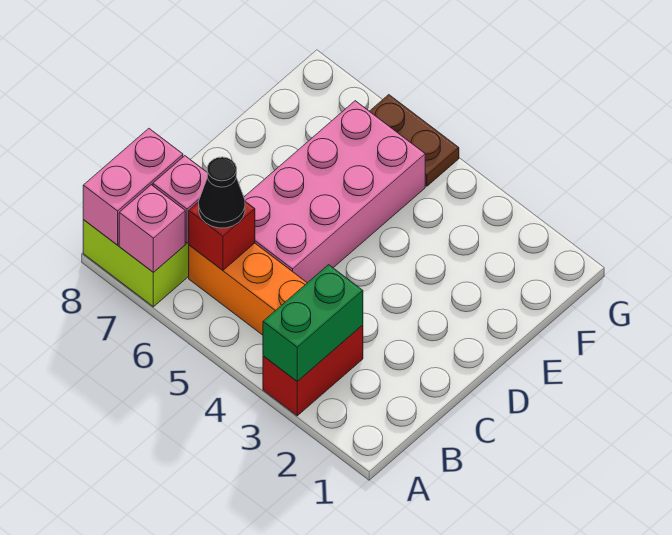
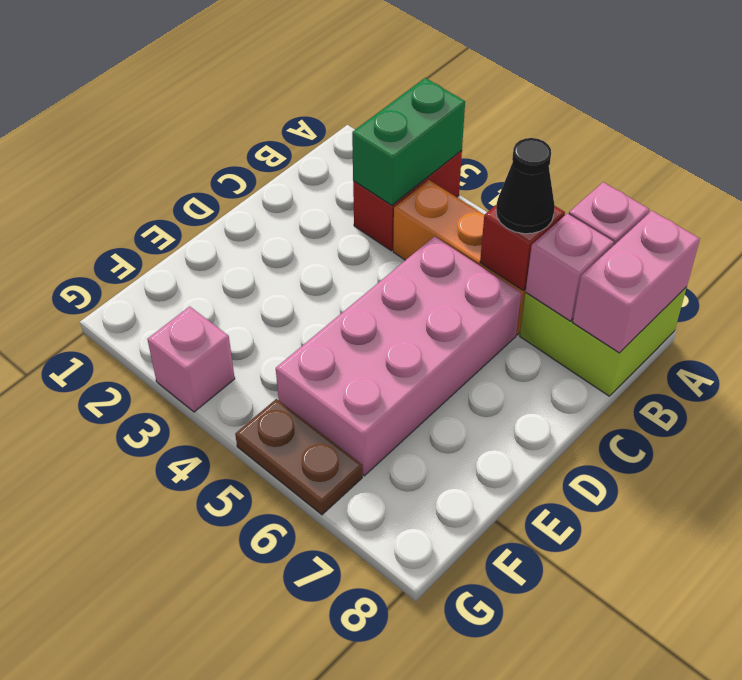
none -> pink brick G3 level 1

